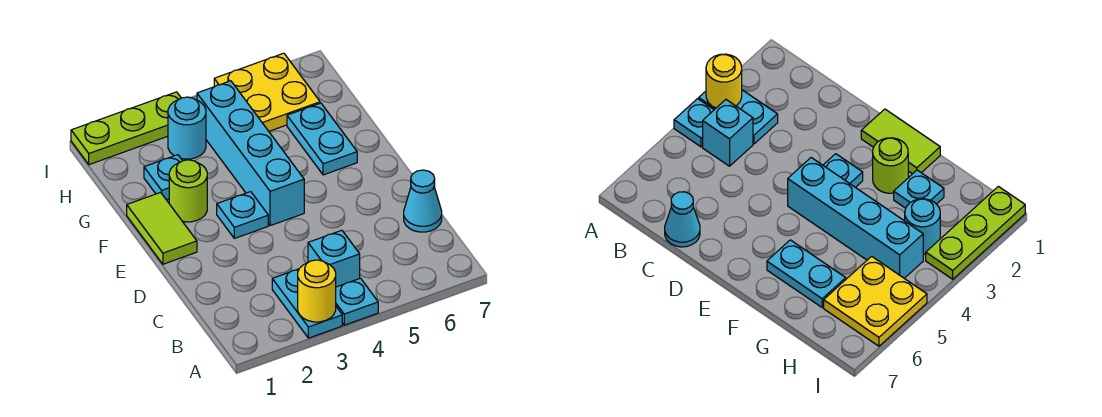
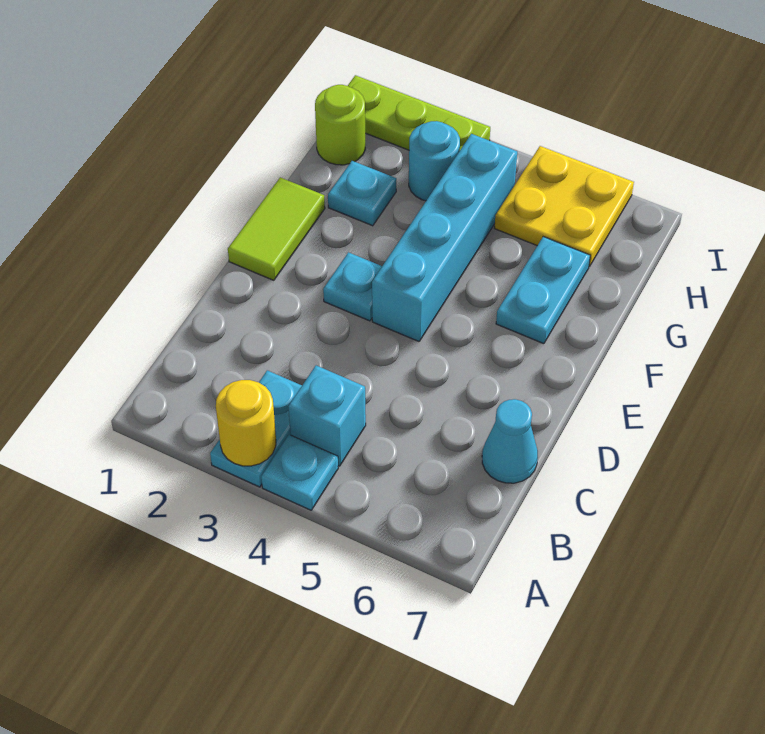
lime round brick F2 level 1 -> lime round brick H1 level 1

